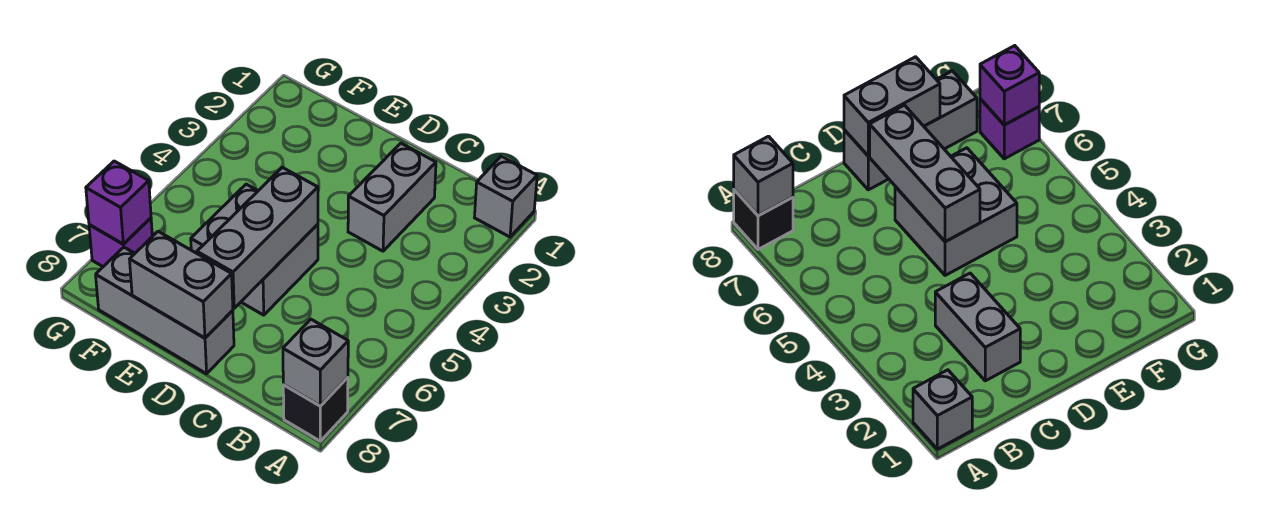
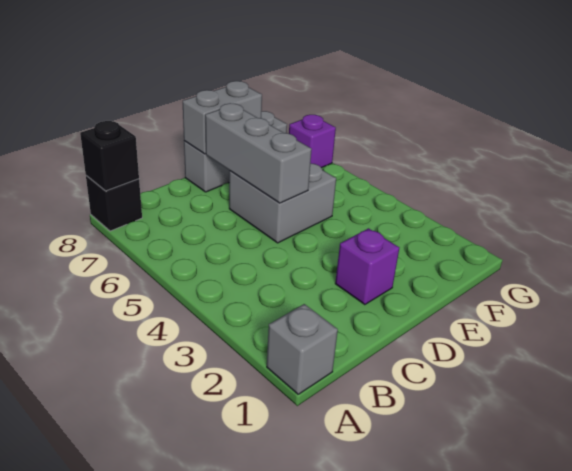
grey brick A8 level 2 -> black brick A8 level 2
grey brick C2:C3 level 1 -> none
purple brick G7 level 2 -> purple brick D2 level 1

